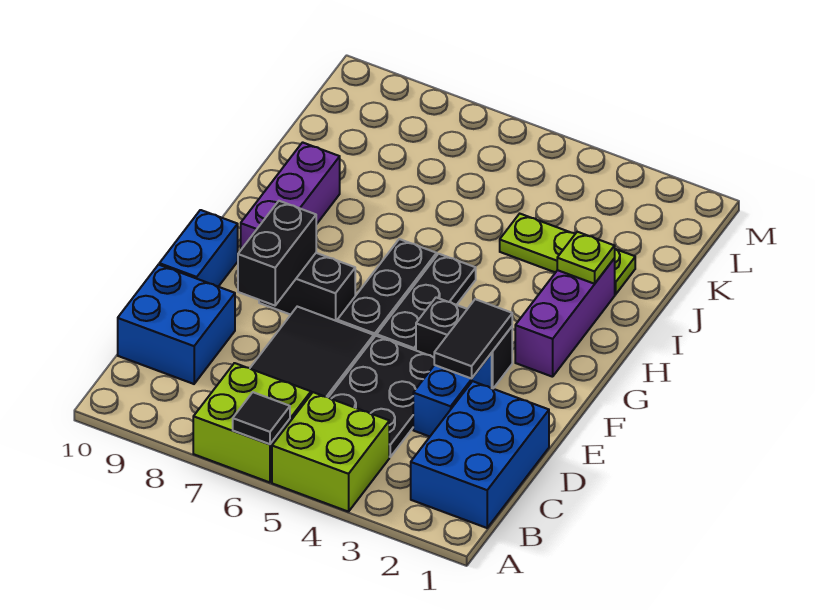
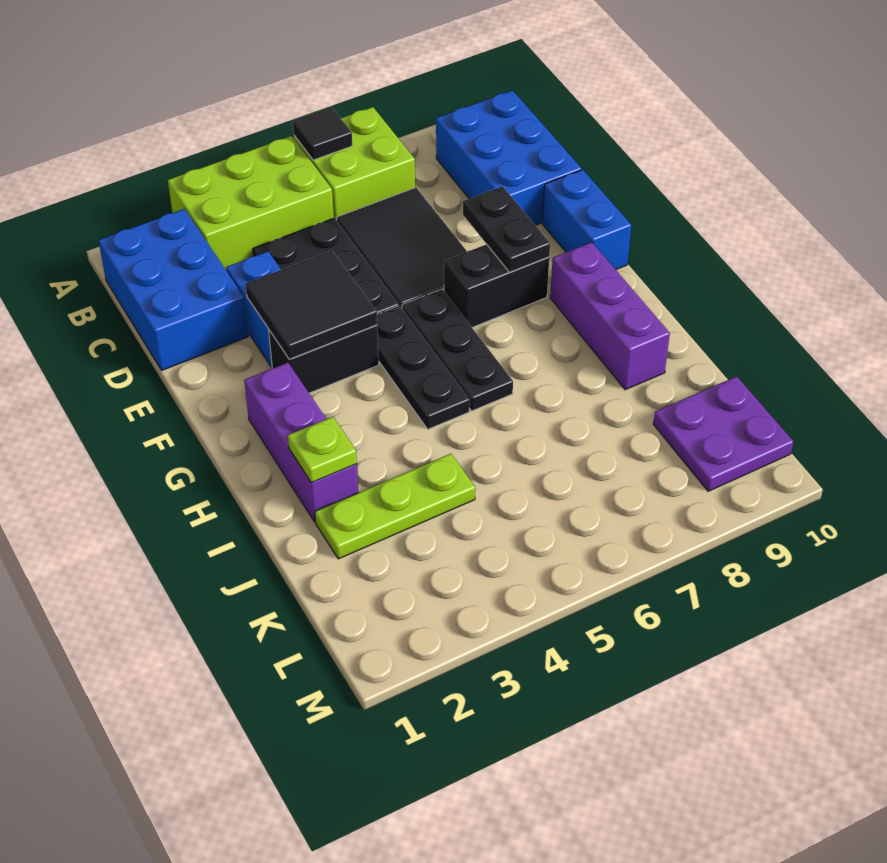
lime brick A4:B5 level 1 -> lime brick A3:B5 level 1
blue brick C9:D10 level 1 -> blue brick B9:D10 level 1
black tile E3:F3 level 2 -> black tile E3:F4 level 2
black brick E8:F8 level 2 -> black plate E8:F8 level 2
none -> purple plate K9:L10 level 1

